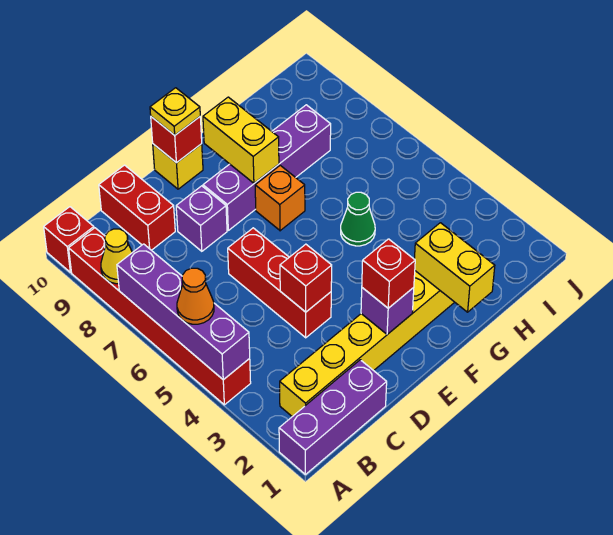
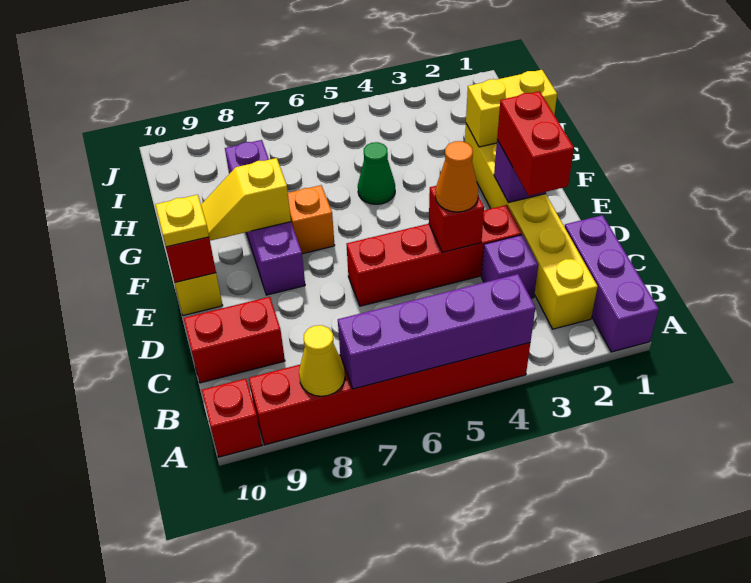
orange cone A5 level 3 -> orange cone D4 level 3
red brick D4:D6 level 1 -> red brick D3:D6 level 1
purple brick D8 level 1 -> purple brick C3 level 1
red brick E2 level 3 -> red brick D2:E2 level 3
yellow brick F8:F9 level 2 -> yellow slope F8:F9 level 2 top 8

